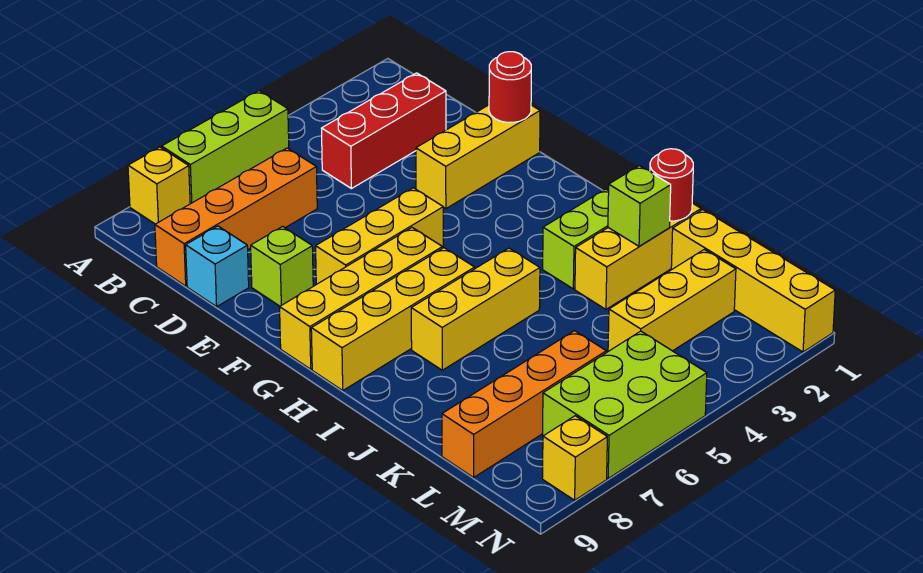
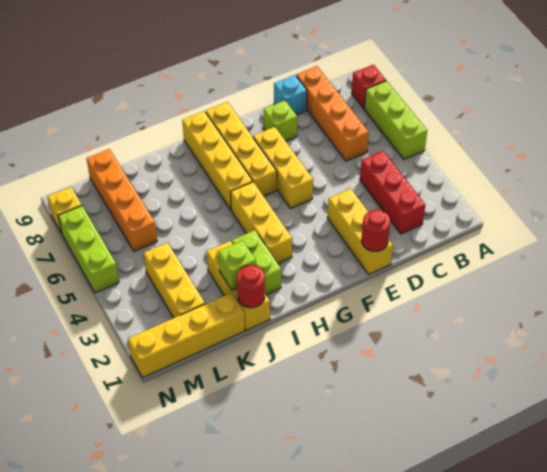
yellow brick A8 level 1 -> red brick A8 level 1
yellow brick I5:I7 level 1 -> yellow brick H3:H5 level 1
lime brick M5:N7 level 1 -> lime brick N5:N7 level 1

